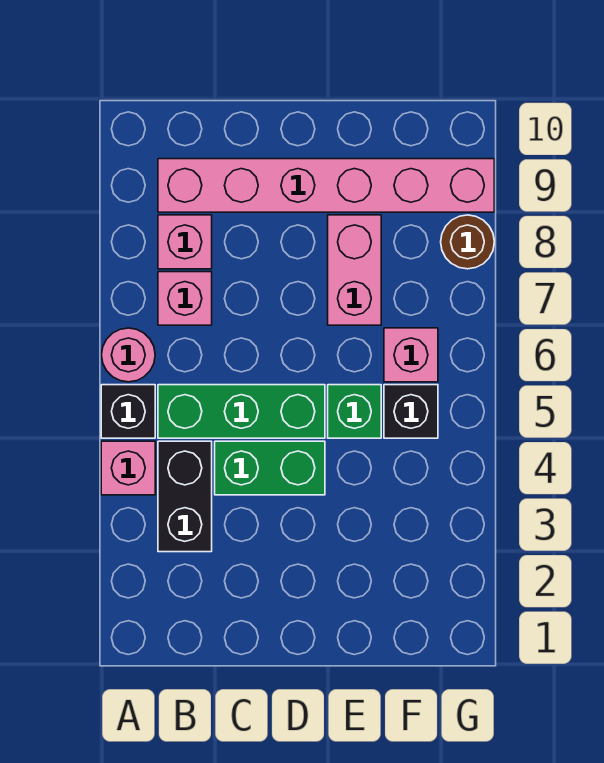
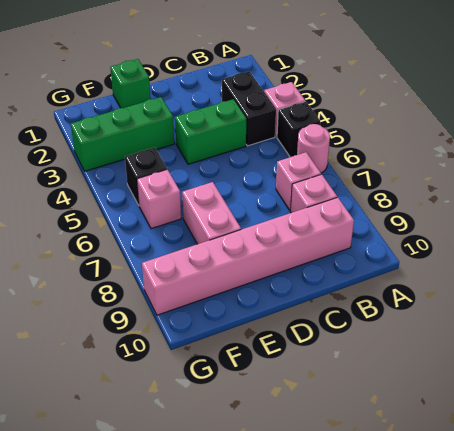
green brick B5:D5 level 1 -> green brick E3:G3 level 1
green brick E5 level 1 -> green brick E1 level 1
brown round brick G8 level 1 -> none

